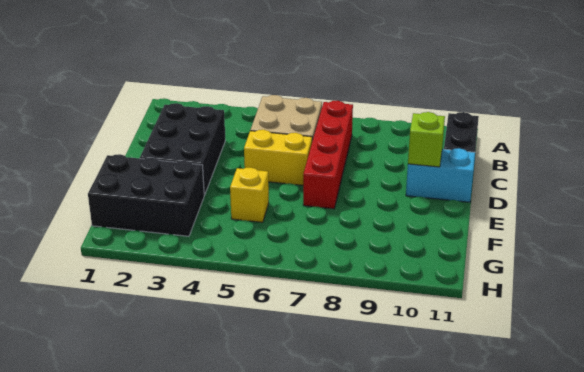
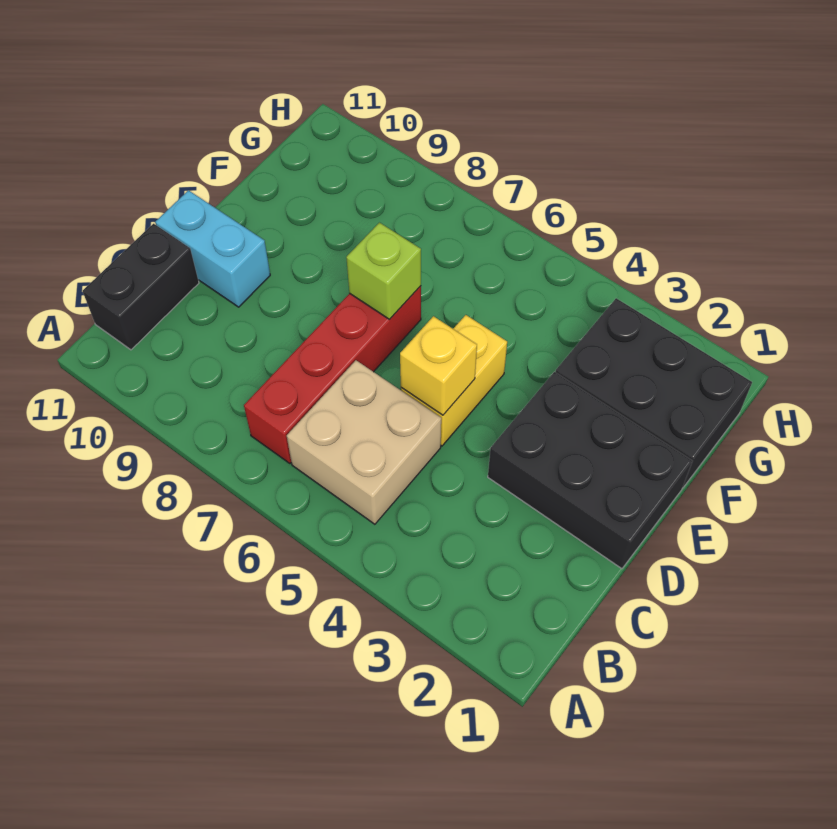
black brick C2:E3 level 1 -> black brick D1:E3 level 1
yellow brick D5:D6 level 1 -> yellow brick D5:E5 level 1
lime brick D10 level 2 -> lime brick E7 level 2
yellow brick F5 level 1 -> yellow brick D5 level 2

